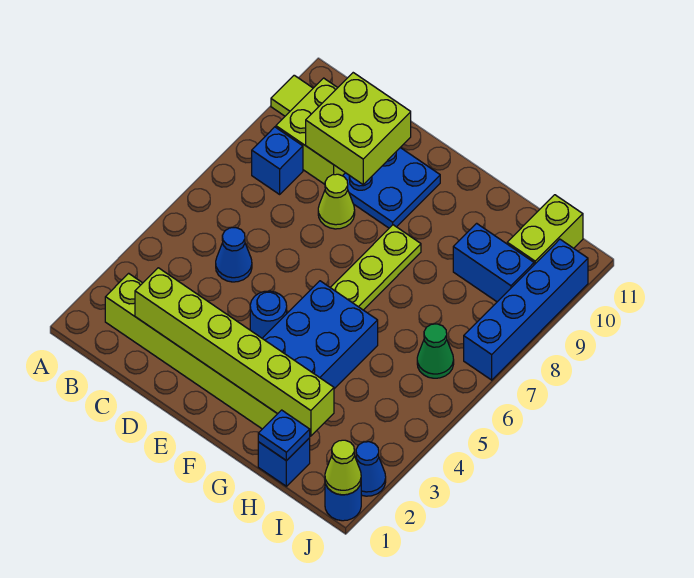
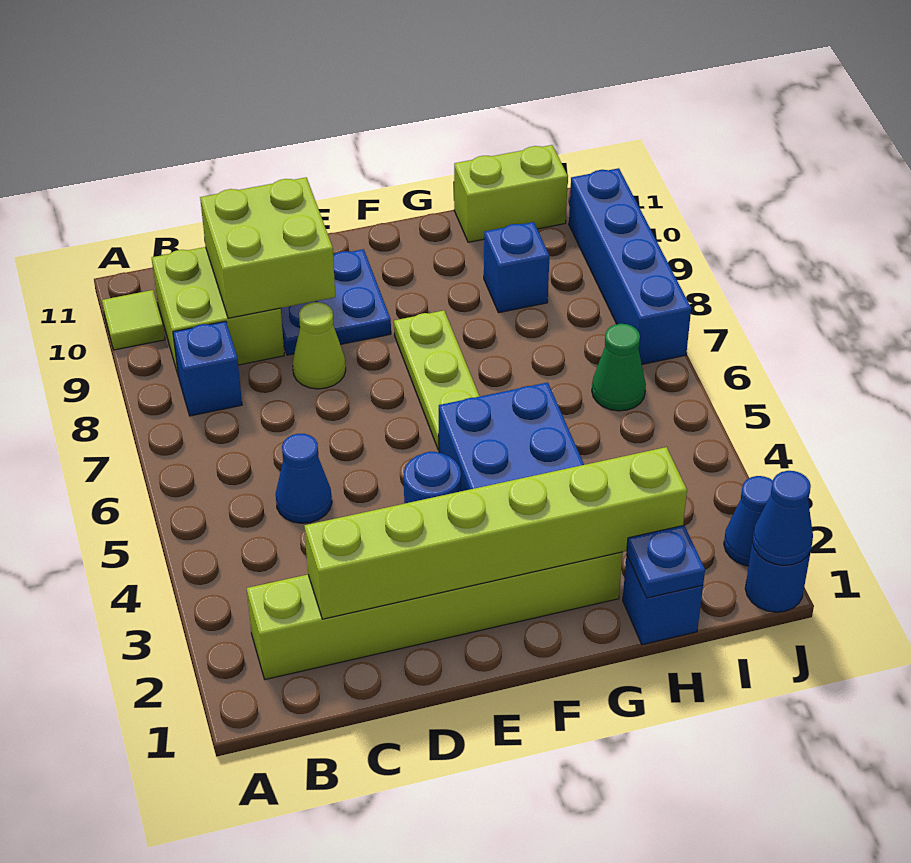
blue brick H9:I9 level 1 -> blue brick H9 level 1
lime brick I10:I11 level 1 -> lime brick H11:I11 level 1
lime cone J1 level 2 -> blue cone J1 level 2

